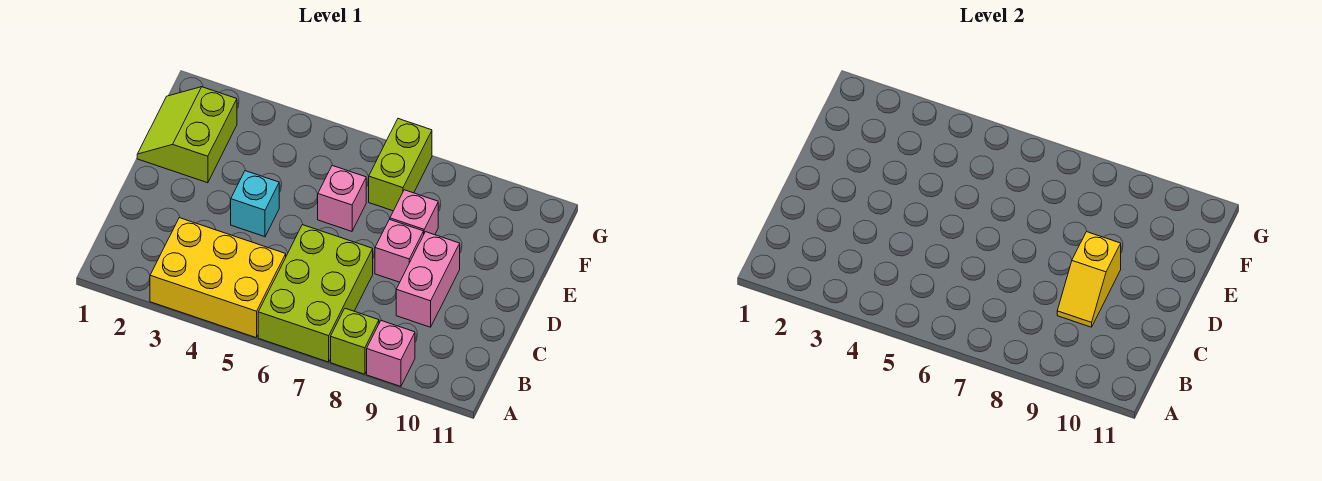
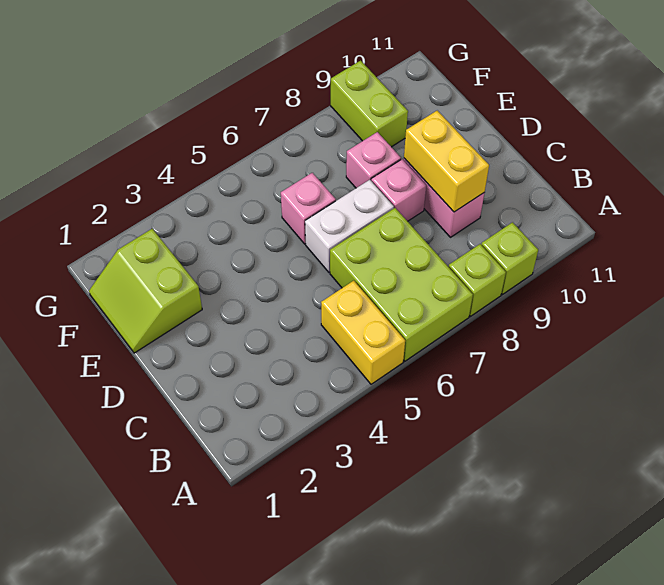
yellow brick A3:B5 level 1 -> yellow brick A5:B5 level 1
pink brick A9 level 1 -> lime brick A9 level 1
yellow slope C9:D9 level 2 top D -> yellow brick C9:D9 level 2
cyan brick D4 level 1 -> none
none -> white brick D6:D7 level 1
lime brick F7:G7 level 1 -> lime brick F9:G9 level 1

